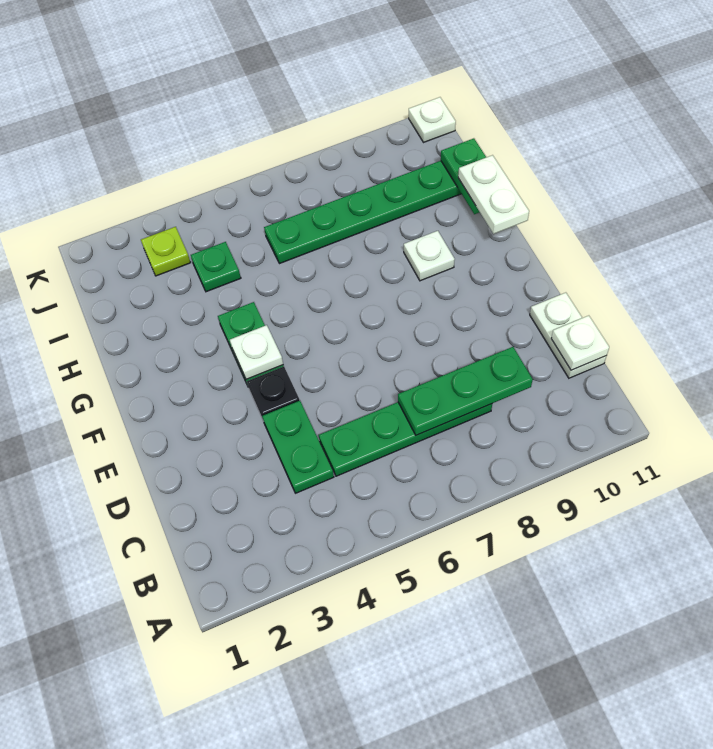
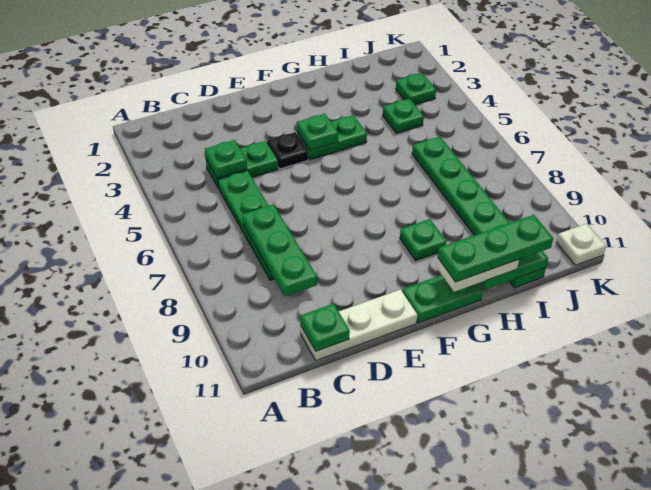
none -> green plate C4 level 2
white plate C11:D11 level 1 -> white plate C11:E11 level 1
white plate C11 level 2 -> green plate C11 level 2
white plate F4 level 2 -> green plate F4 level 2
none -> green plate F11:G11 level 1
white plate G9 level 1 -> green plate G9 level 1
none -> green plate G11:I11 level 4
lime plate J3 level 1 -> green plate J3 level 1

